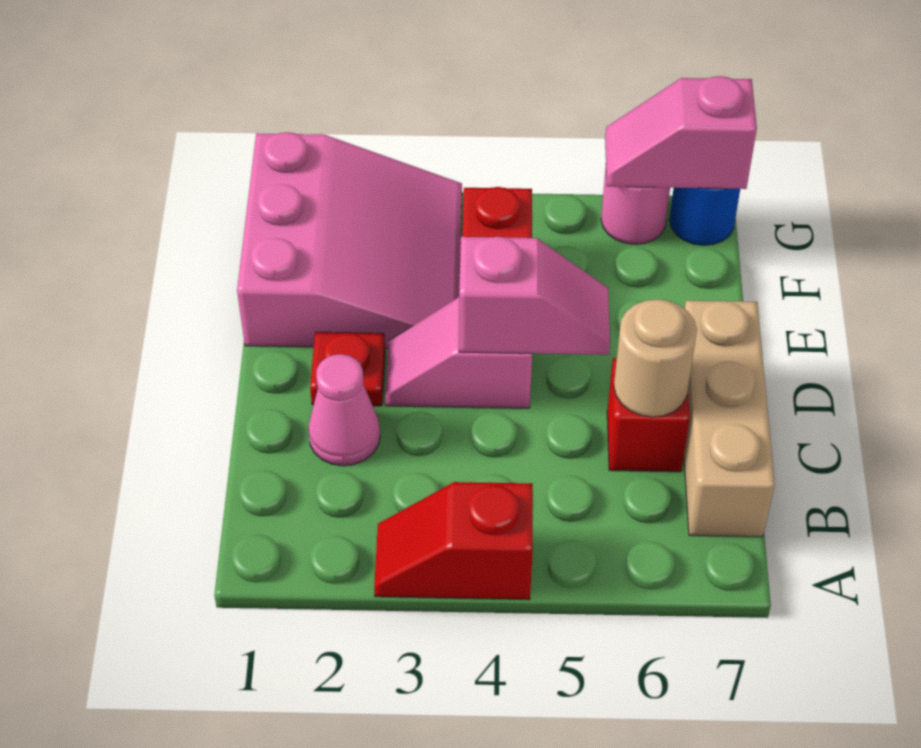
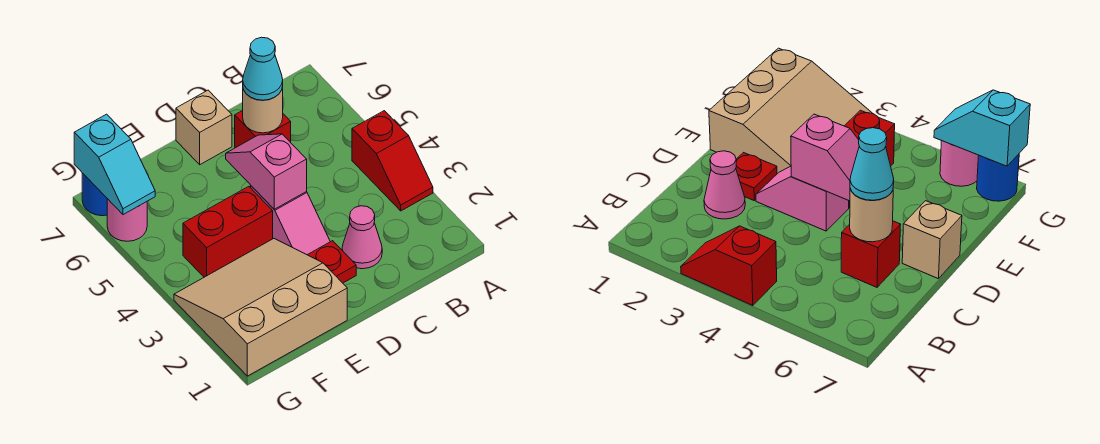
tan brick B7:D7 level 1 -> tan brick D7 level 1
none -> cyan cone C6 level 3
pink slope E1:G3 level 1 top 1 -> tan slope E1:G3 level 1 top 1
pink slope G6:G7 level 2 top 7 -> cyan slope G6:G7 level 2 top 7

